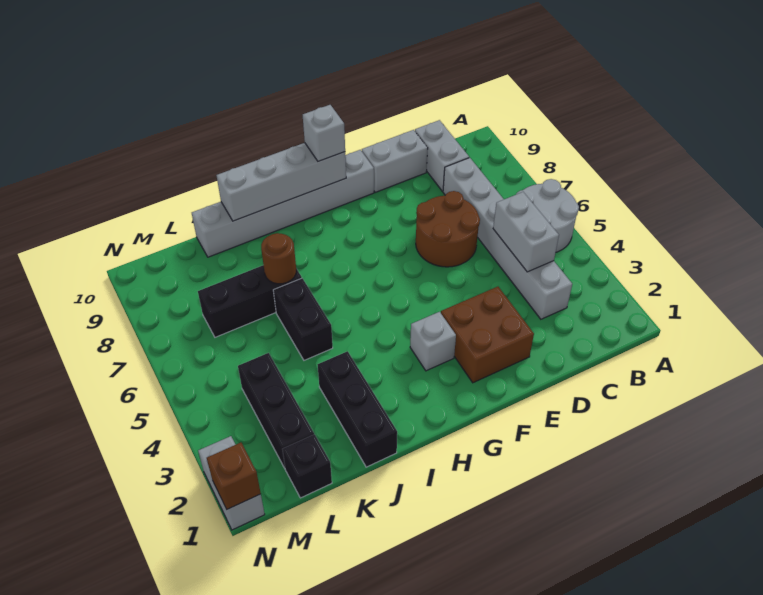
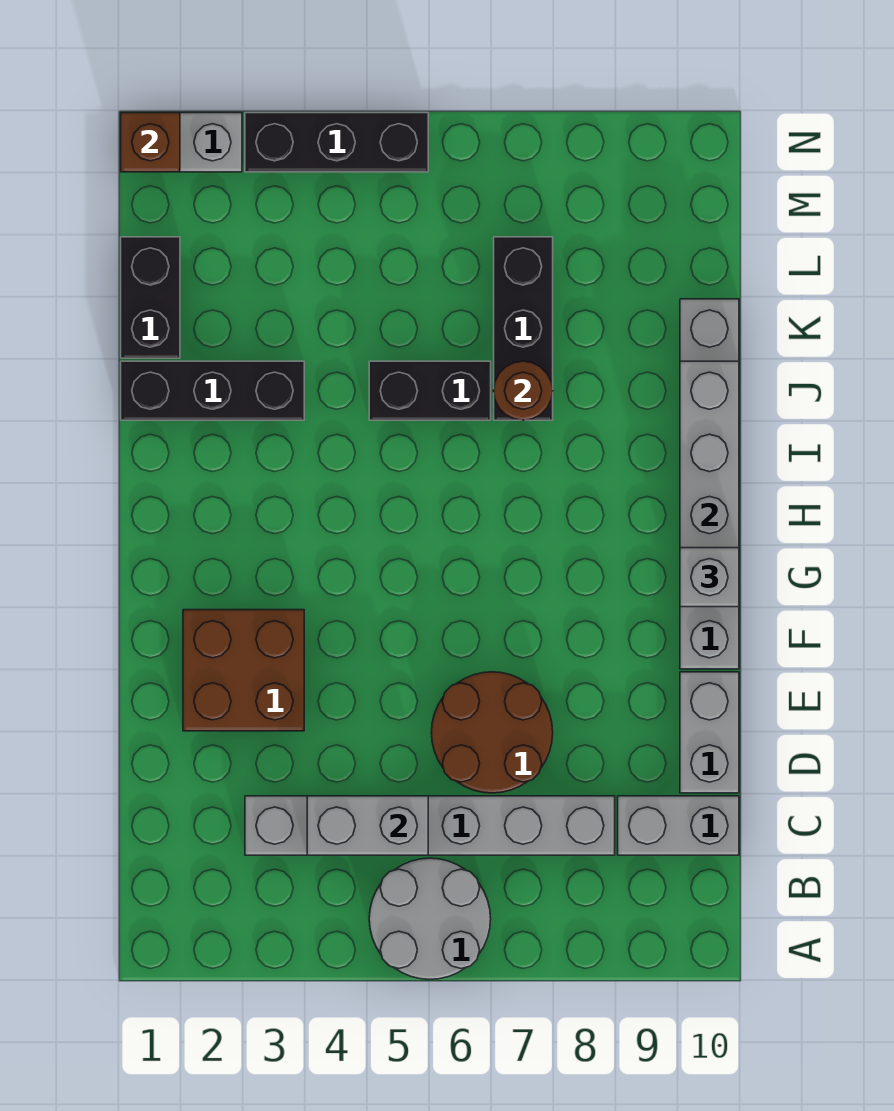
grey brick G3 level 1 -> none
black brick L1 level 1 -> black brick K1:L1 level 1
black brick L2:L4 level 1 -> black brick N3:N5 level 1

